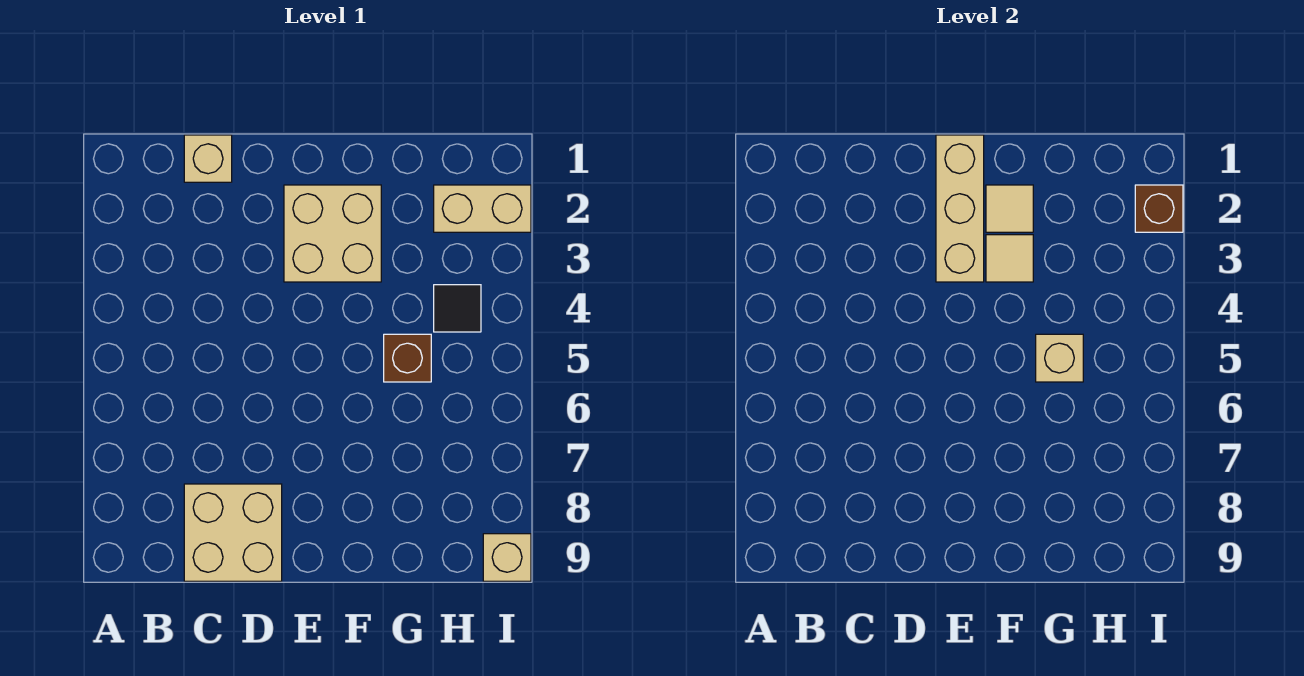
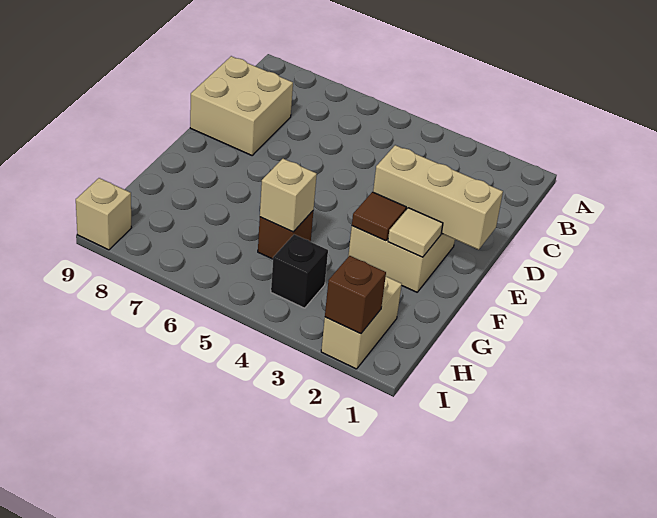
tan brick C1 level 1 -> none
tan tile F3 level 2 -> brown tile F3 level 2
black tile H4 level 1 -> black brick H4 level 1

